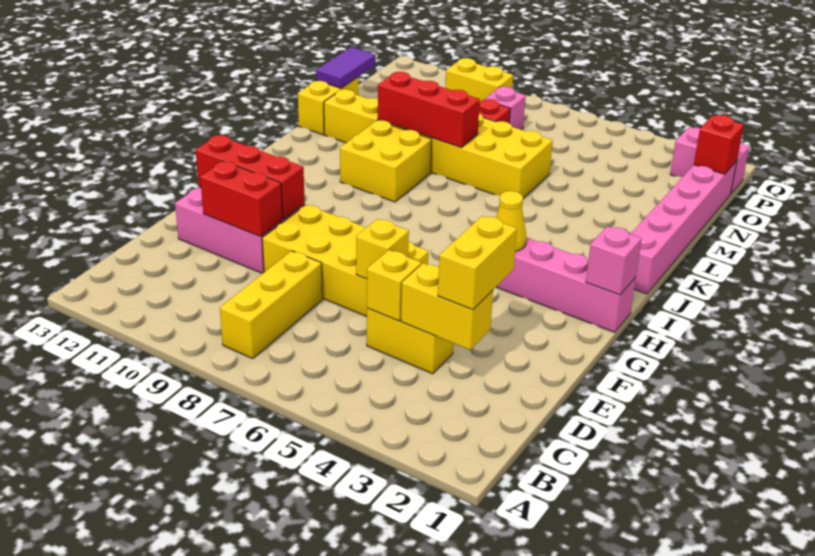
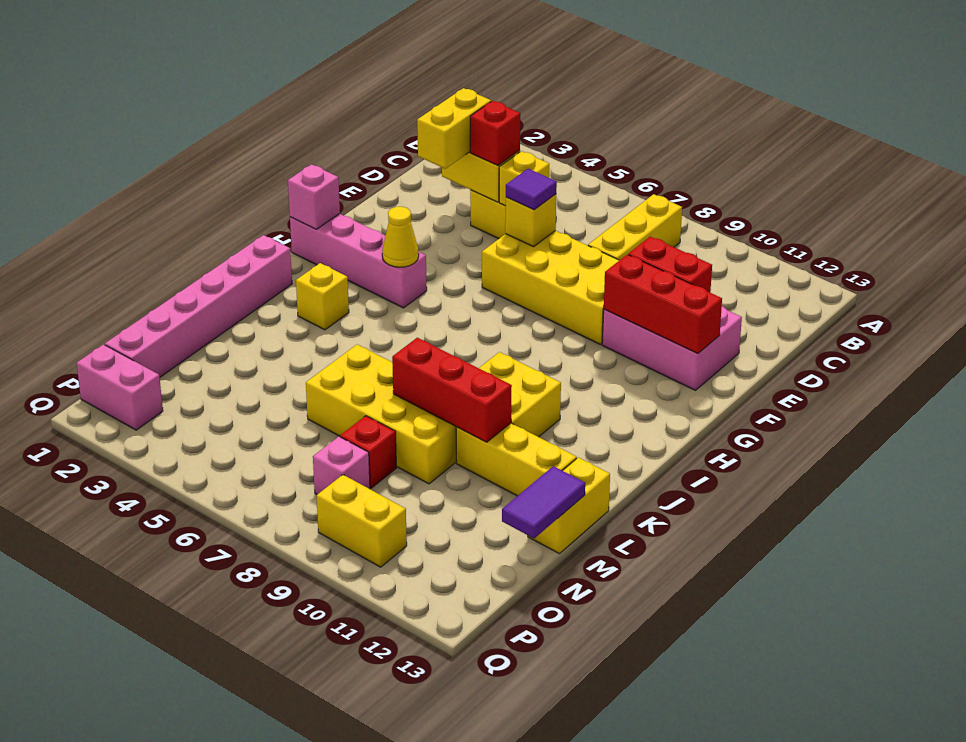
none -> purple tile E6 level 3
none -> yellow brick J3 level 1
red brick O1 level 2 -> red brick D4 level 3

